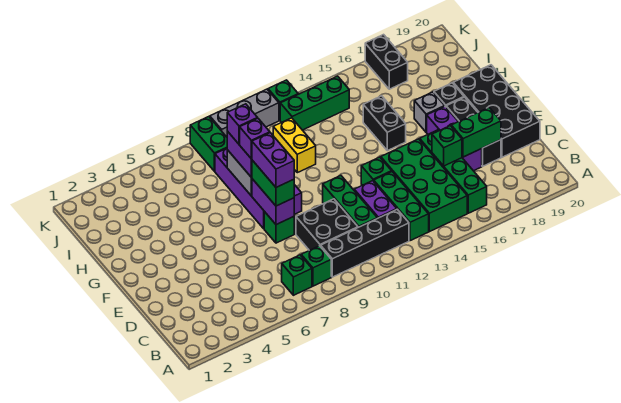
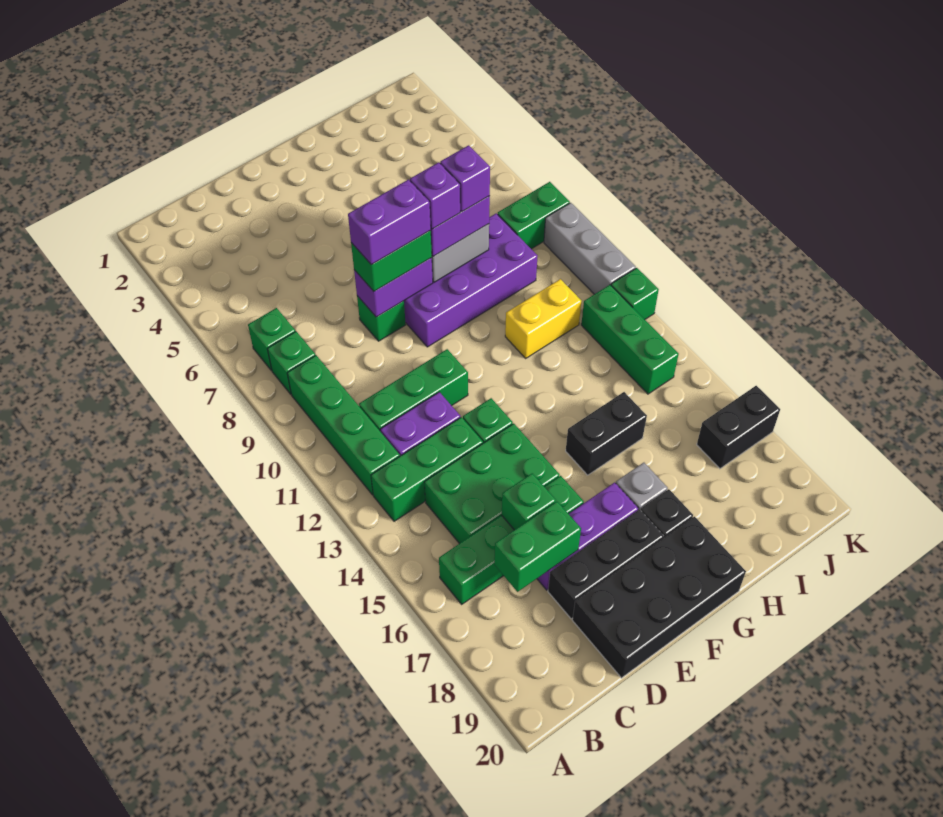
black brick B9:B12 level 1 -> green brick B9:B12 level 1
green brick B14:E15 level 1 -> green brick C14:E15 level 1
black brick C9:D10 level 1 -> none
green brick D17:D18 level 2 -> green brick C17:D17 level 2

